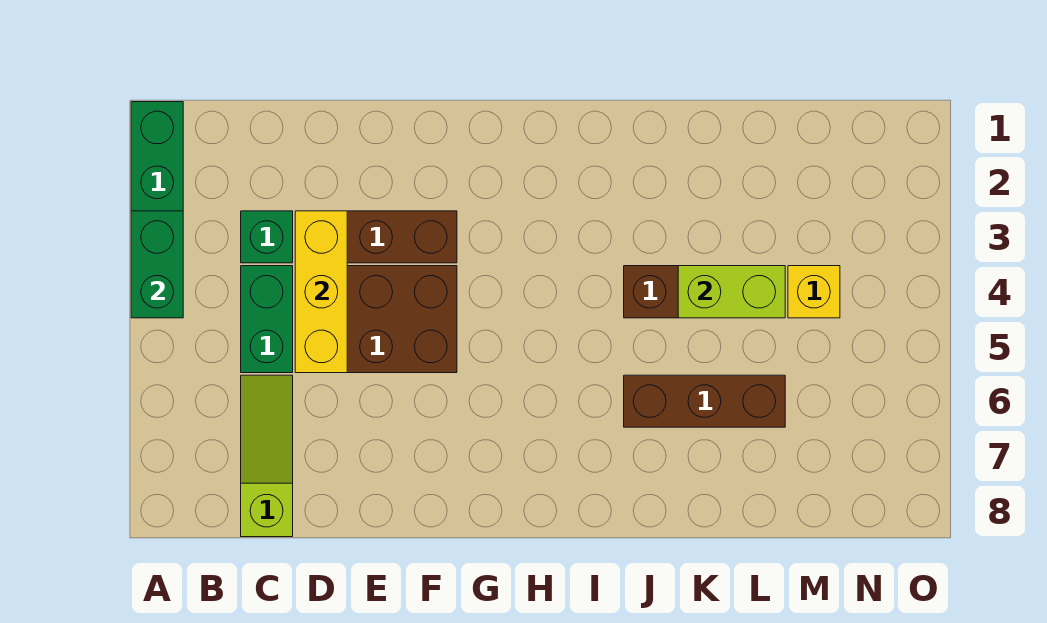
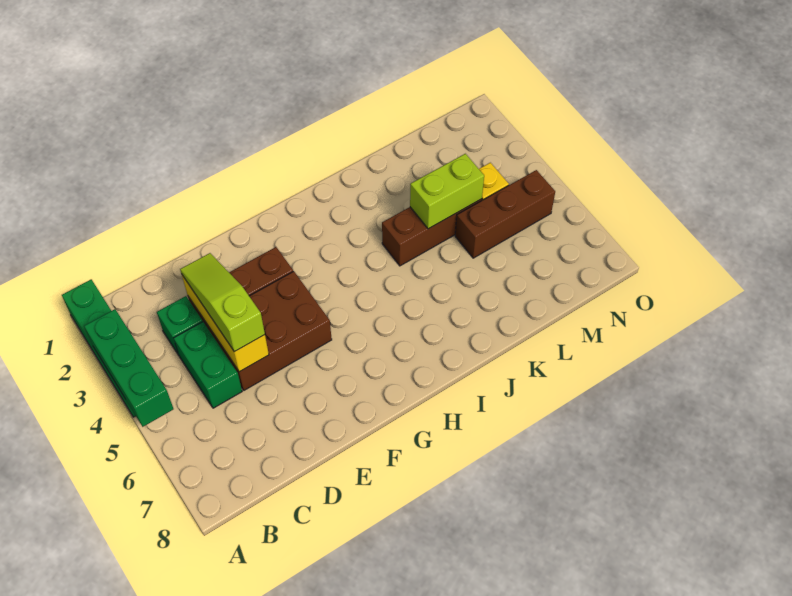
green brick A3:A4 level 2 -> green brick A3:A5 level 2
lime slope C6:C8 level 1 top 8 -> lime slope D3:D5 level 3 top 5
brown brick J6:L6 level 1 -> brown brick L5:N5 level 1

